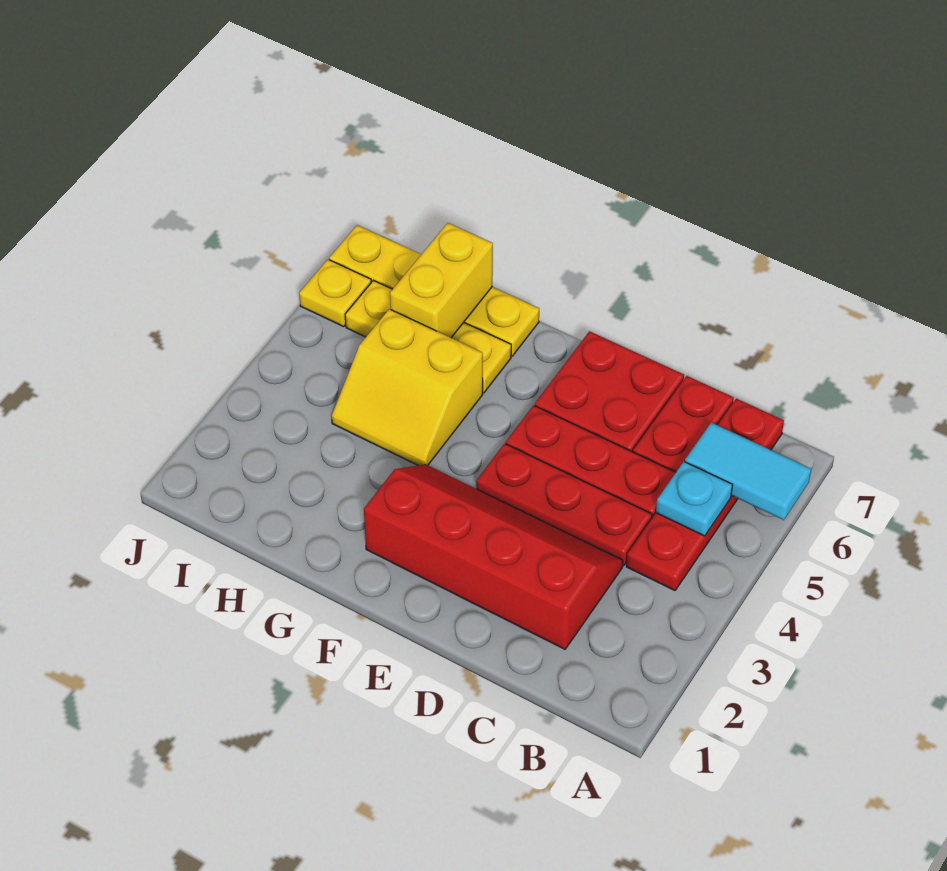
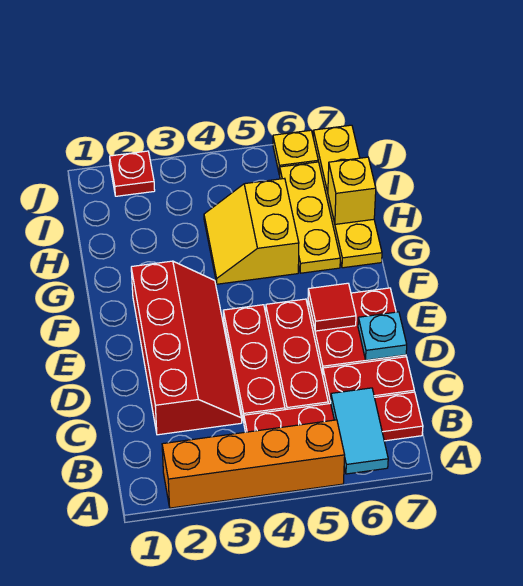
none -> orange brick A2:A5 level 1
cyan plate B5 level 2 -> cyan plate D7 level 2
none -> red tile E6 level 2
yellow brick H6:H7 level 2 -> yellow brick H7 level 2
none -> red plate J2 level 1

